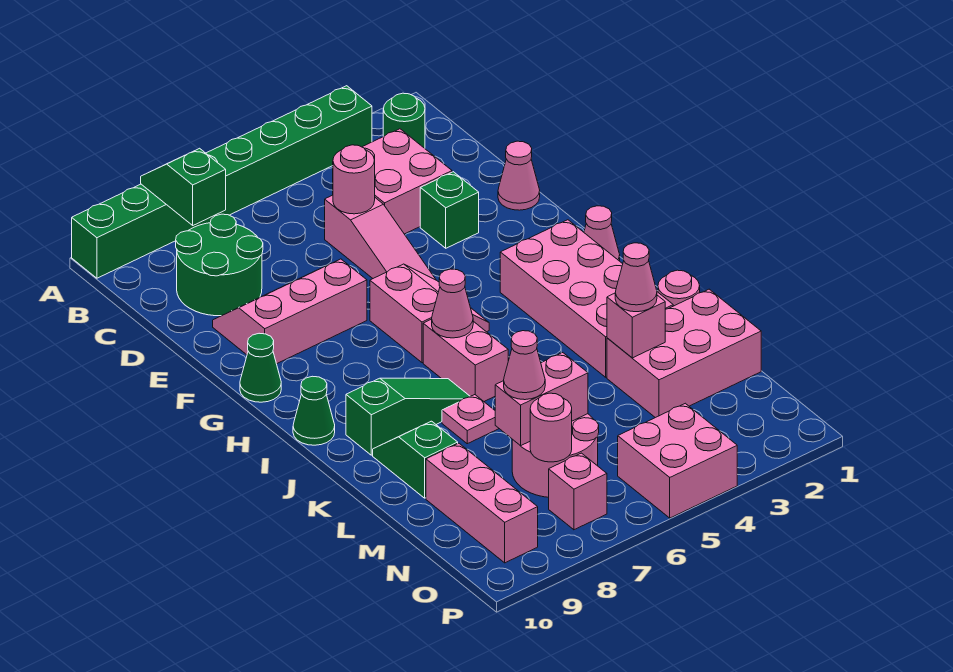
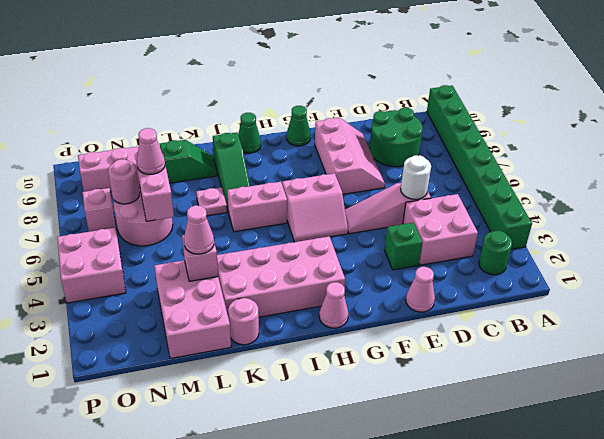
green slope A8:B8 level 2 top B -> none
pink round brick D5 level 2 -> white round brick D5 level 2
pink cone I6 level 2 -> none

